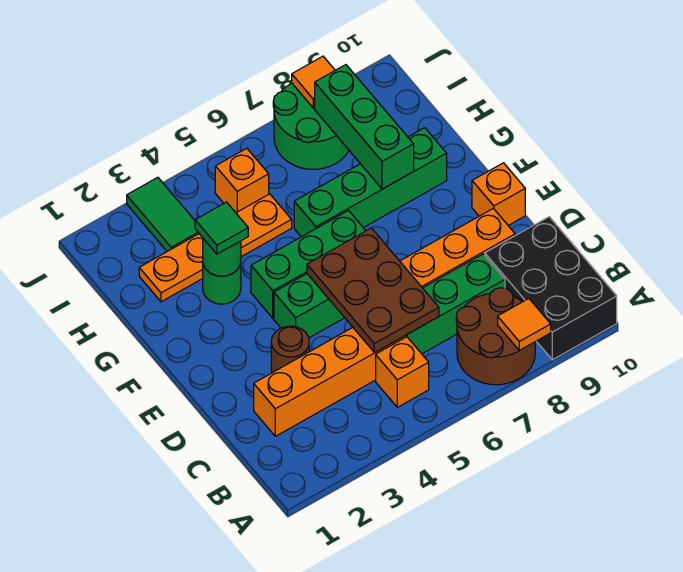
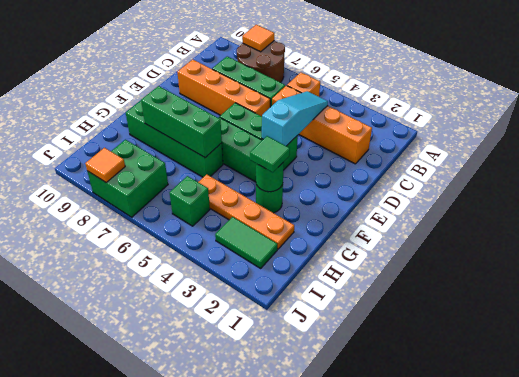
black brick A9:C10 level 1 -> none
none -> cyan slope C4:E4 level 2 top E
brown plate C5:E6 level 2 -> none
brown round brick D3 level 1 -> none
orange brick E10 level 1 -> none
green brick G8:I8 level 2 -> green brick G6:G8 level 2
green tile I3:J3 level 1 -> green tile I2:I3 level 1
orange brick I5 level 1 -> green brick I5 level 1
green round brick I7:J8 level 1 -> green brick I7:J8 level 1

